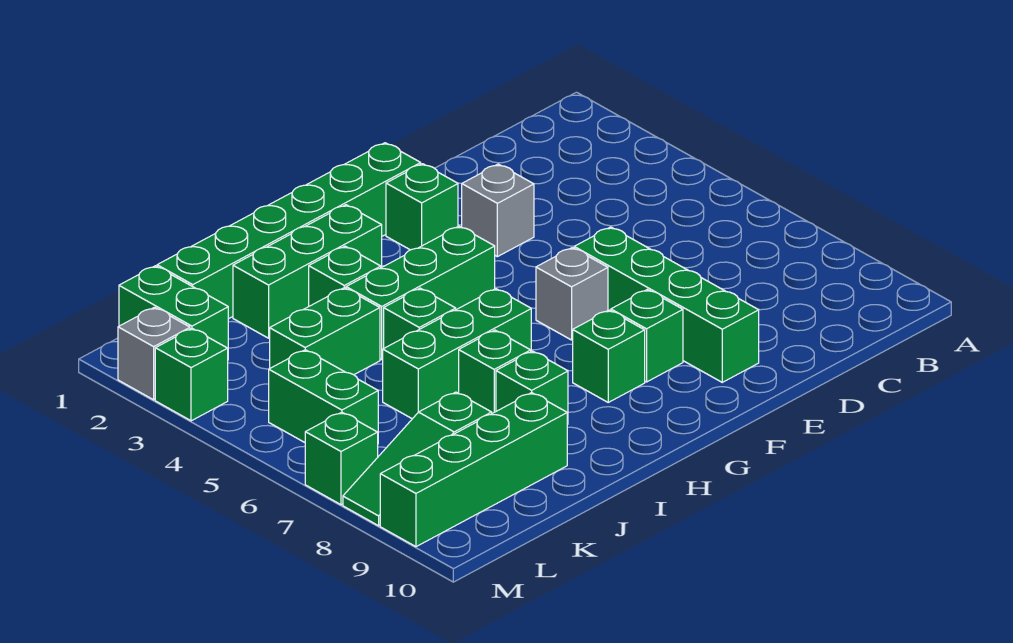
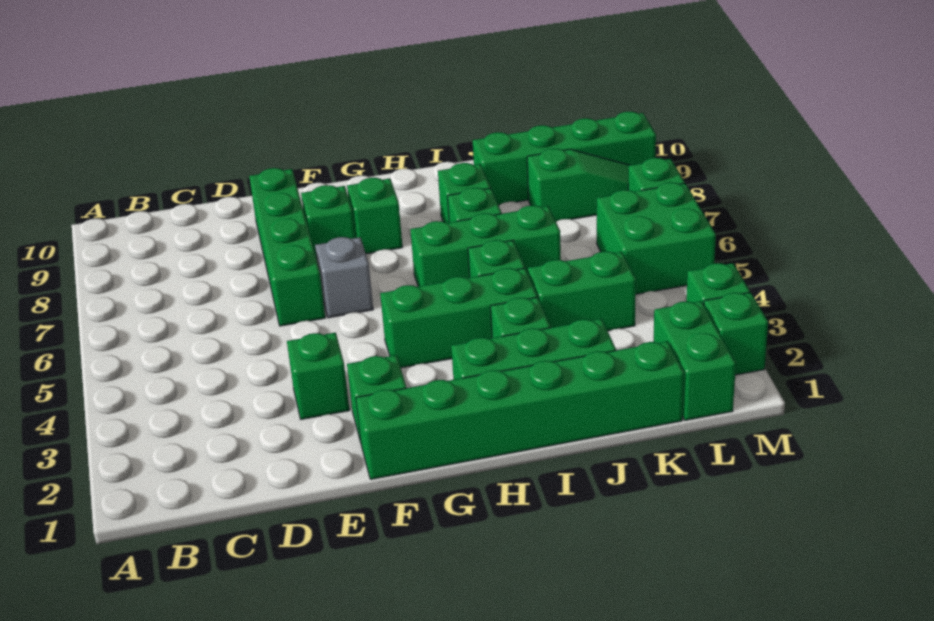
grey brick E3 level 1 -> green brick E3 level 1
green brick L5:L6 level 1 -> green brick L5:M6 level 1
grey brick M2 level 1 -> green brick M2 level 1

